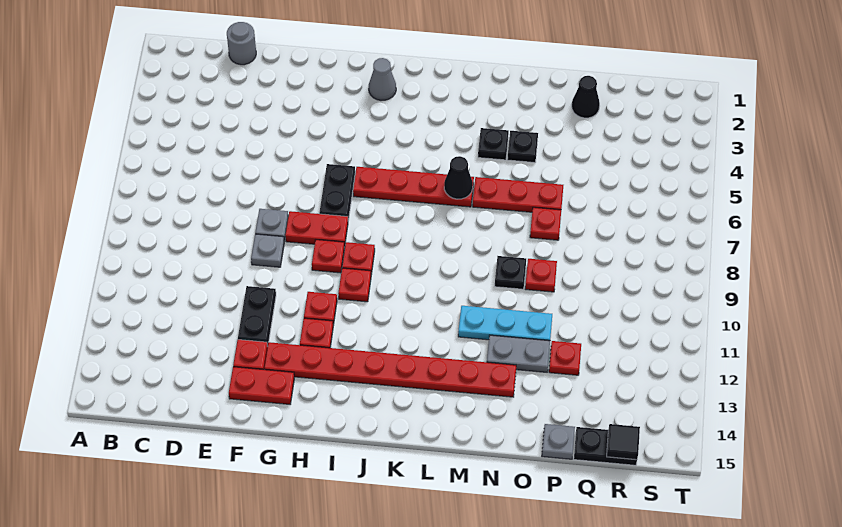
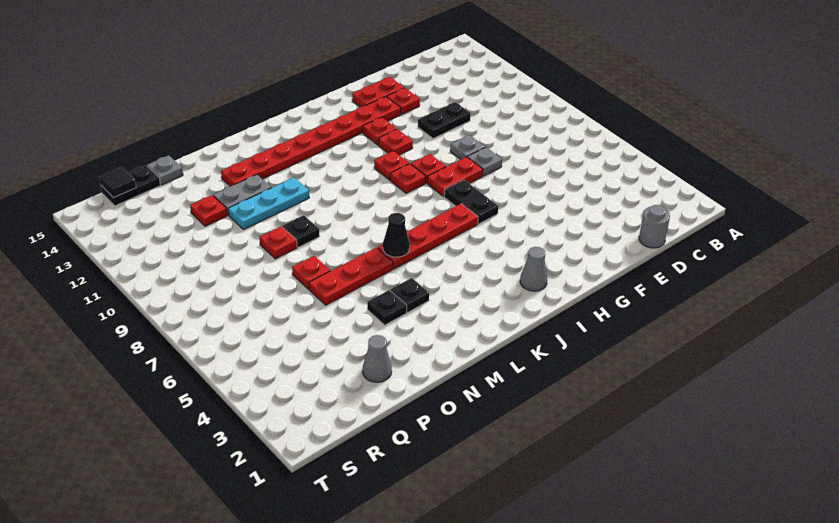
black plate F11:F12 level 1 -> black plate E11:F11 level 1
black cone P2 level 1 -> grey cone P2 level 1

